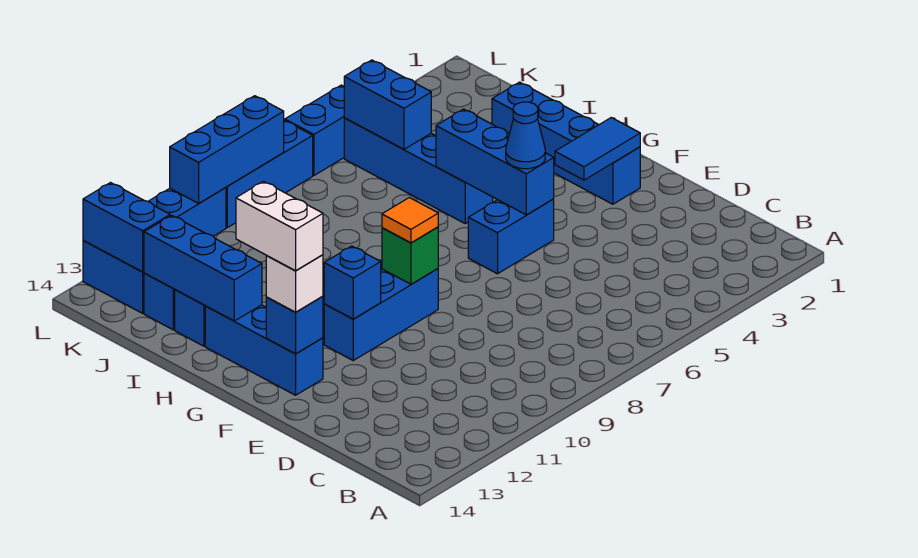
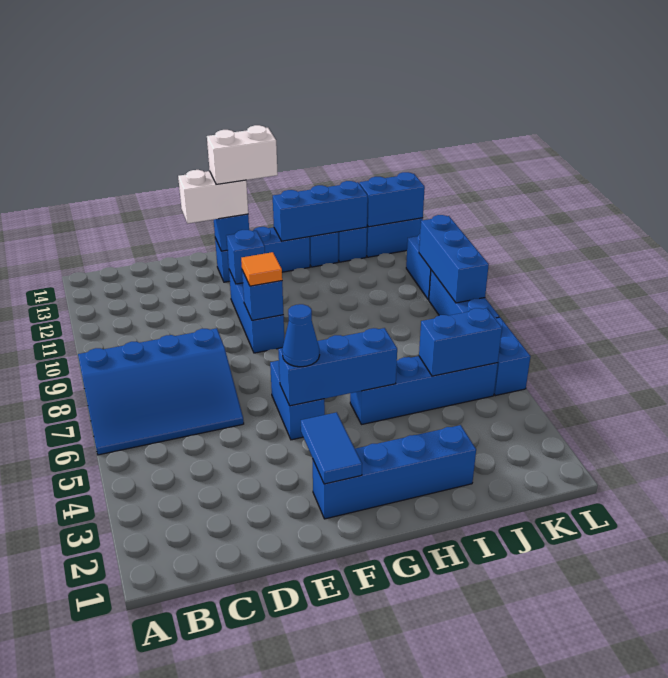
none -> blue slope A6:D8 level 1 top 8
green brick F9 level 2 -> blue brick F9 level 2
white brick F13 level 3 -> white brick E13:F13 level 3

